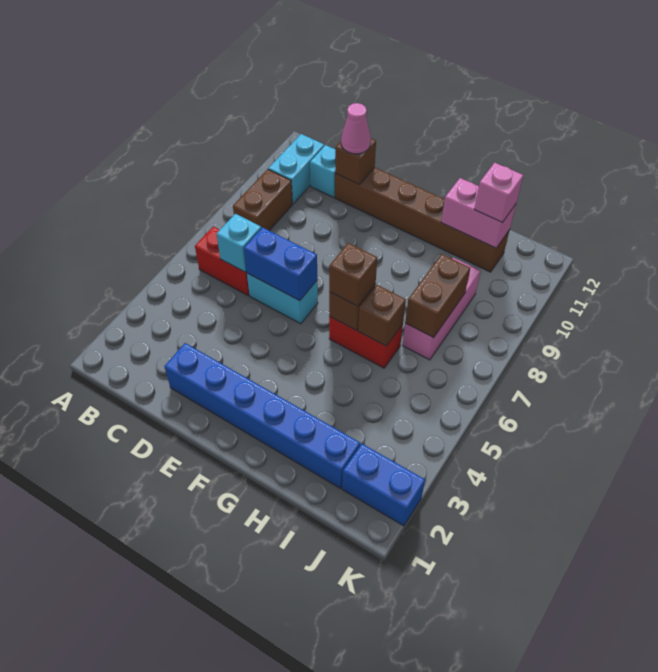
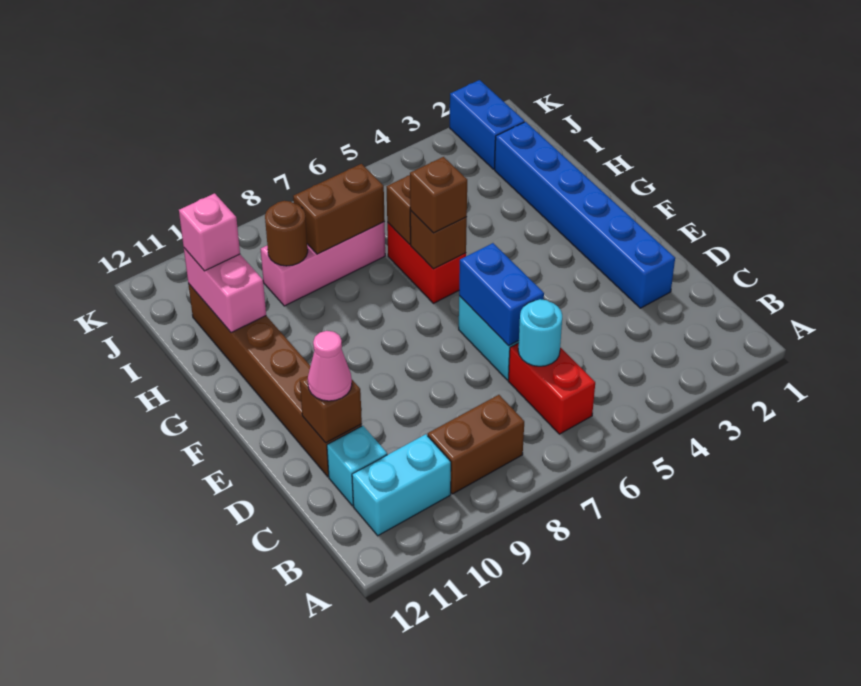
cyan brick C6 level 2 -> cyan round brick C6 level 2
none -> brown round brick I9 level 2

